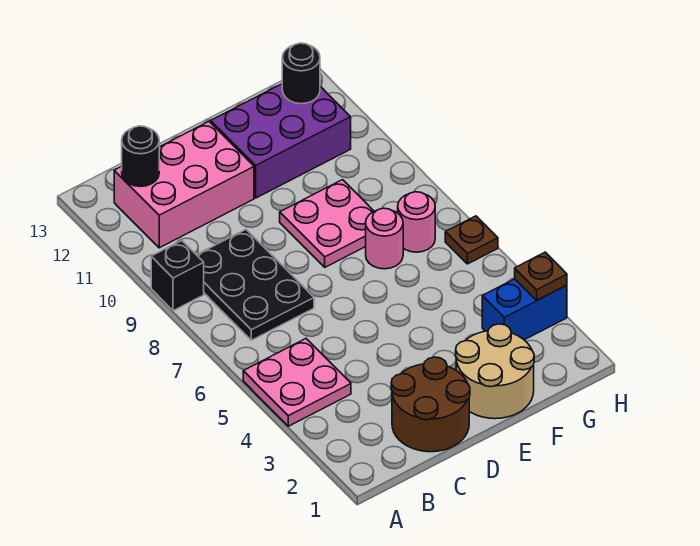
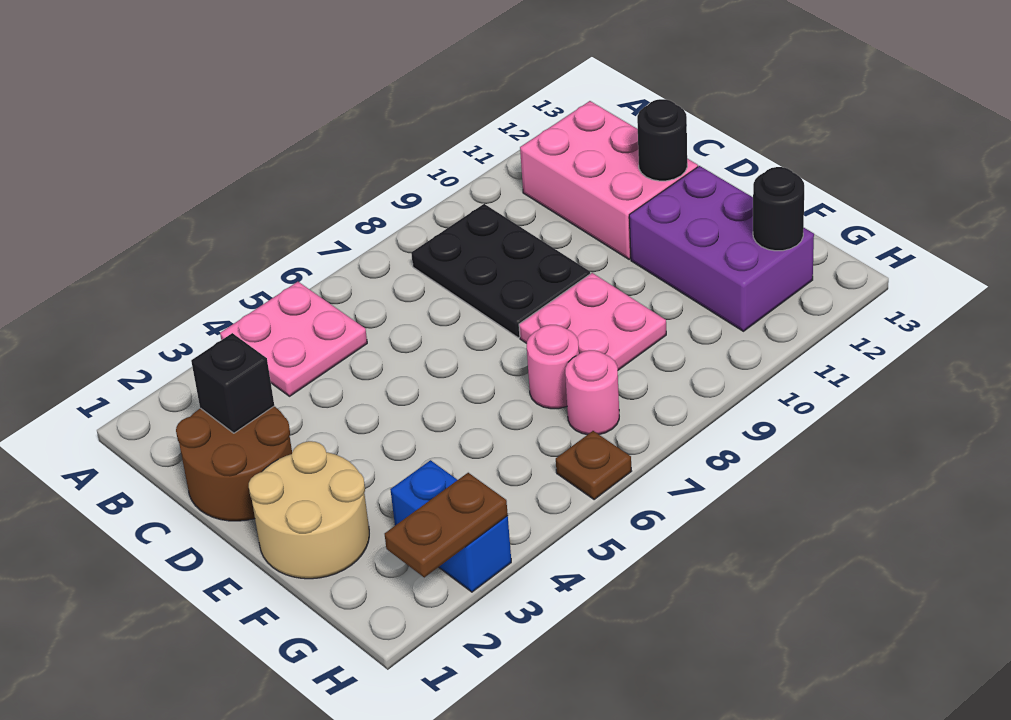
black brick A9 level 1 -> black brick C2 level 2
black plate B7:C9 level 1 -> black plate B8:D9 level 1
black round brick B12 level 2 -> black round brick D12 level 2
brown plate H3 level 2 -> brown plate H2:H3 level 2

